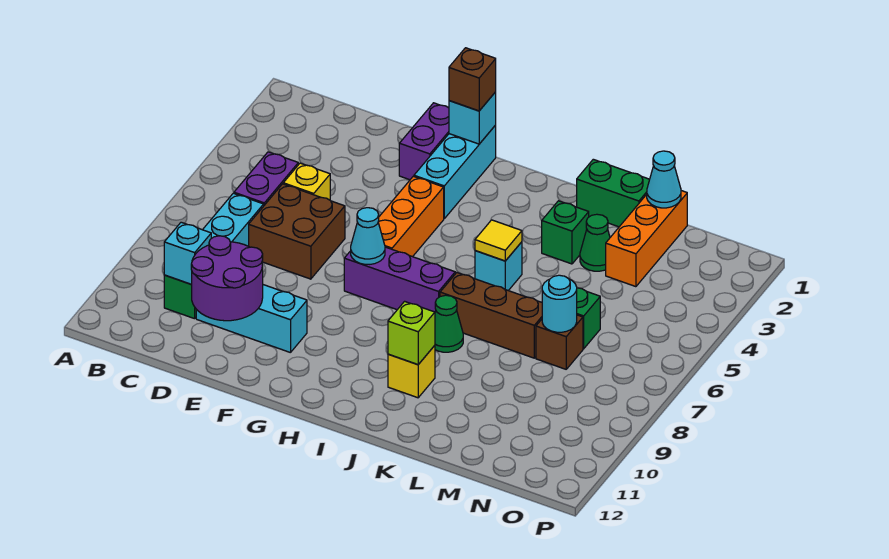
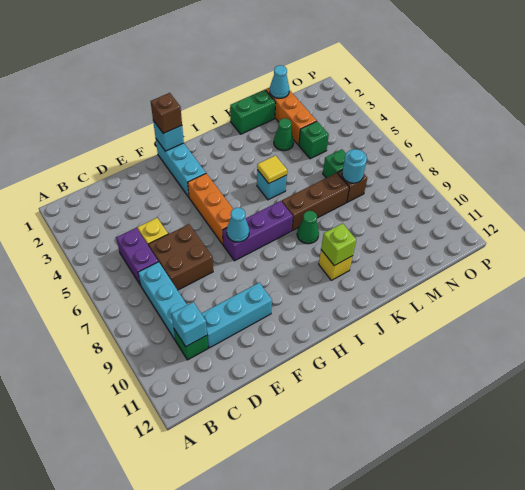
purple round brick D10:E11 level 2 -> none
purple brick F1:F2 level 1 -> none
green brick K3 level 1 -> green brick M4 level 1

